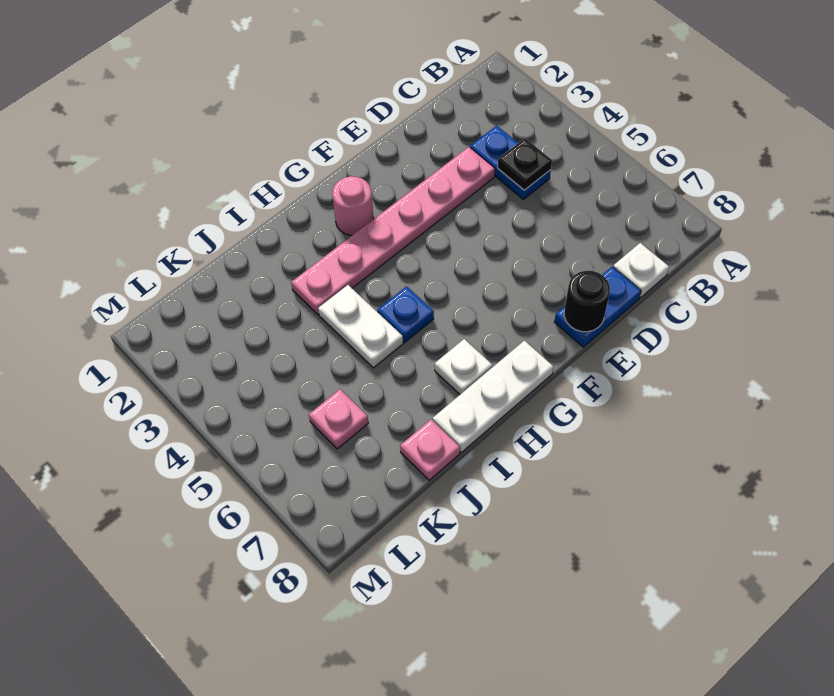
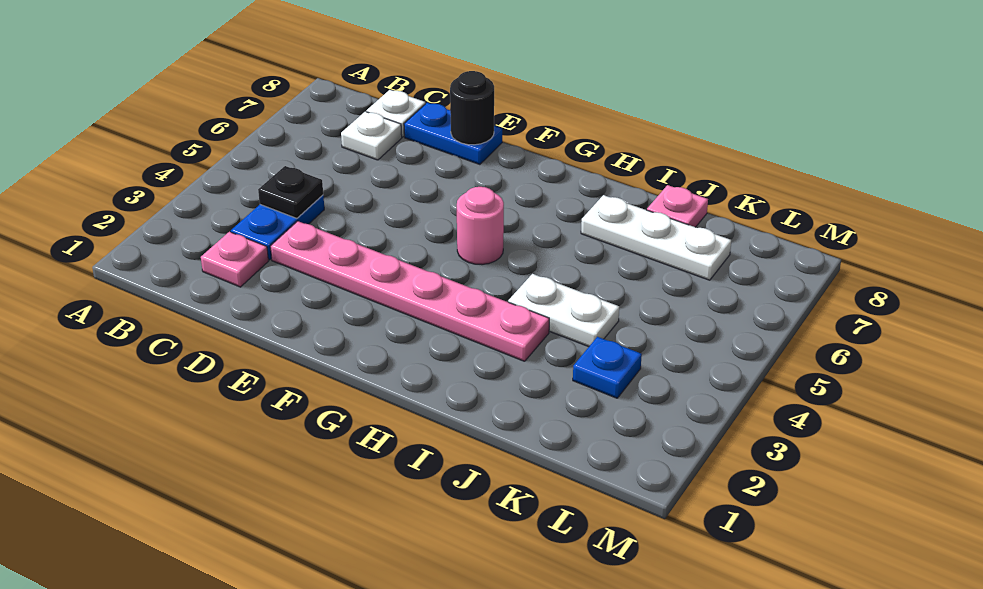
pink round brick G2 level 1 -> pink round brick G5 level 1
white plate G8:I8 level 1 -> white plate I7:K7 level 1
blue plate H5 level 1 -> blue plate K3 level 1
white plate H7 level 1 -> white plate C7 level 1
white plate I4:I5 level 1 -> white plate I4:J4 level 1
pink plate K6 level 1 -> pink plate C2 level 1

